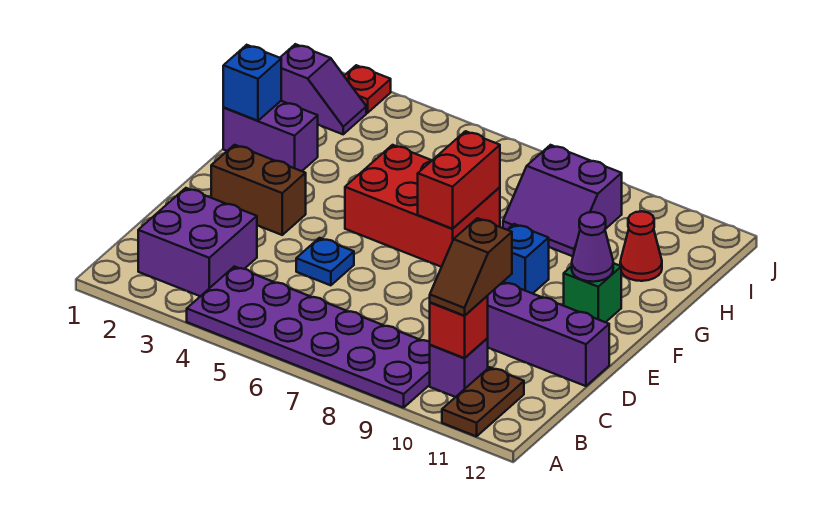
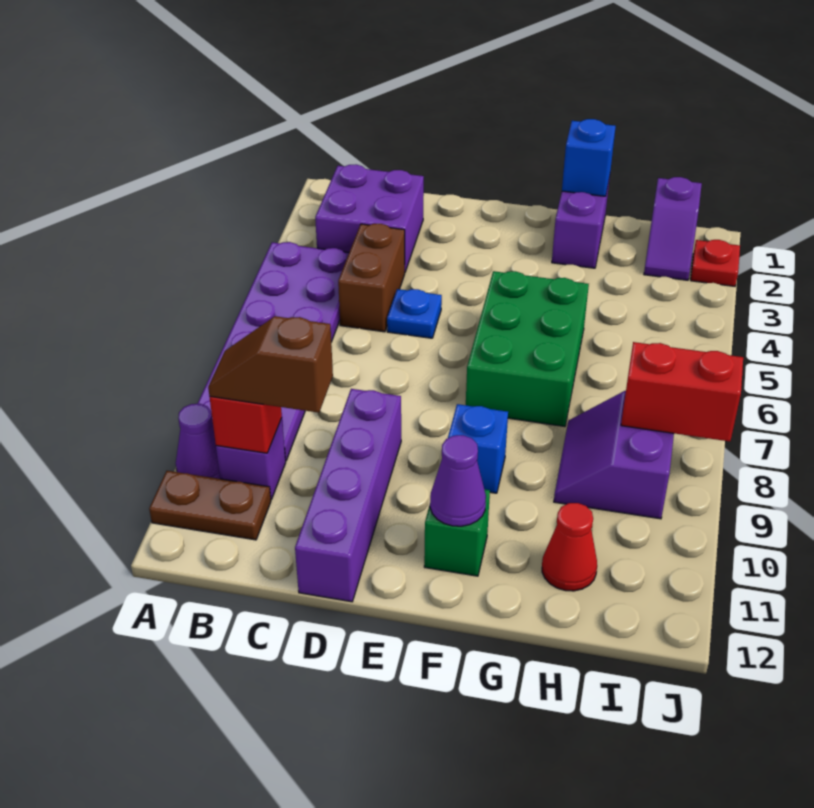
none -> purple cone A10 level 1
brown brick E2:E3 level 1 -> brown brick C4:C5 level 1
red brick F5:G7 level 1 -> green brick F5:G7 level 1
red brick F7:G7 level 2 -> red brick I8:J8 level 2

